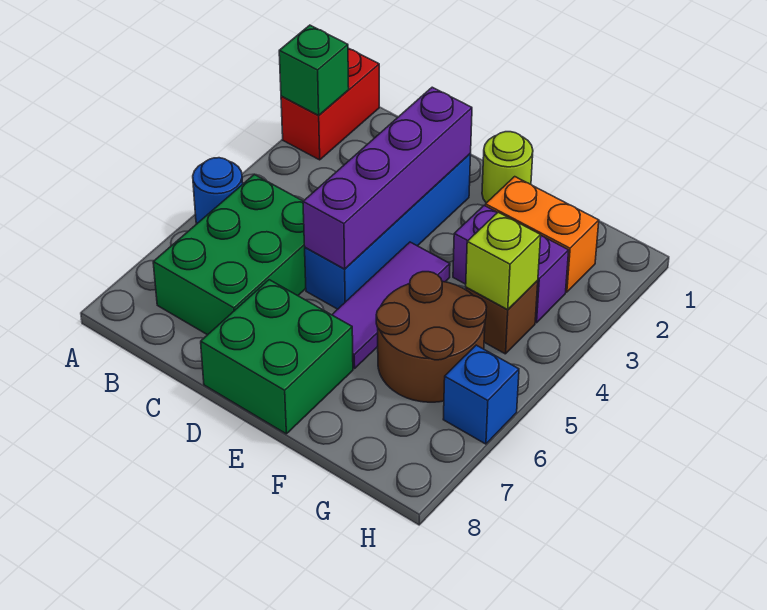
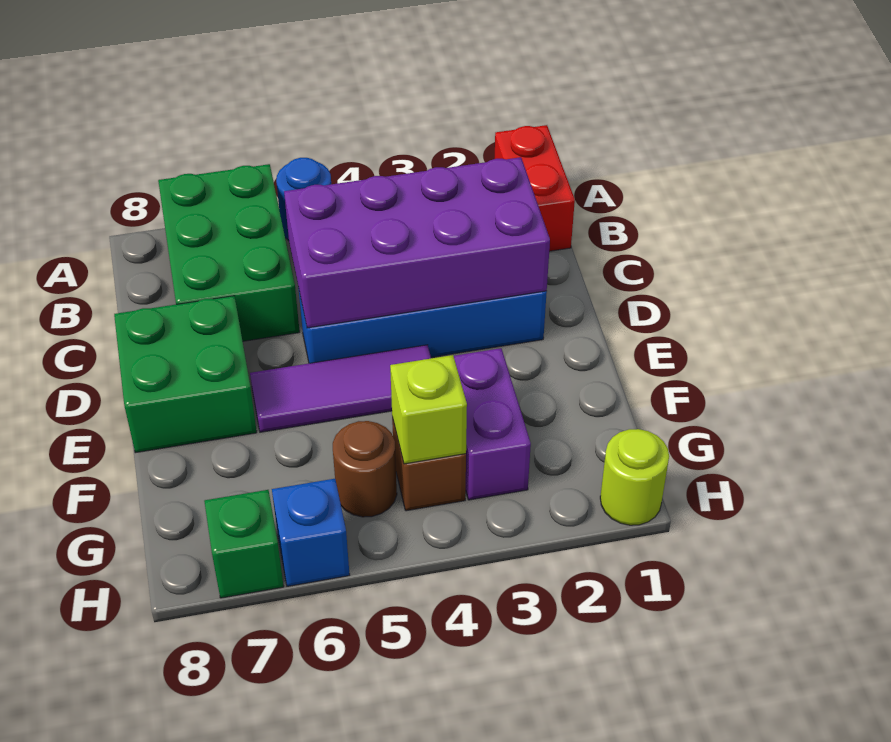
red brick A1:A2 level 1 -> red brick A1:B1 level 1
green brick A2 level 2 -> green brick H7 level 1
green brick B5:C7 level 1 -> green brick A6:C7 level 1
purple brick D2:D5 level 2 -> purple brick C2:D5 level 2
lime round brick E1 level 1 -> lime round brick H1 level 1
orange brick F2:G2 level 1 -> none
brown round brick F5:G6 level 1 -> brown round brick G5 level 1

